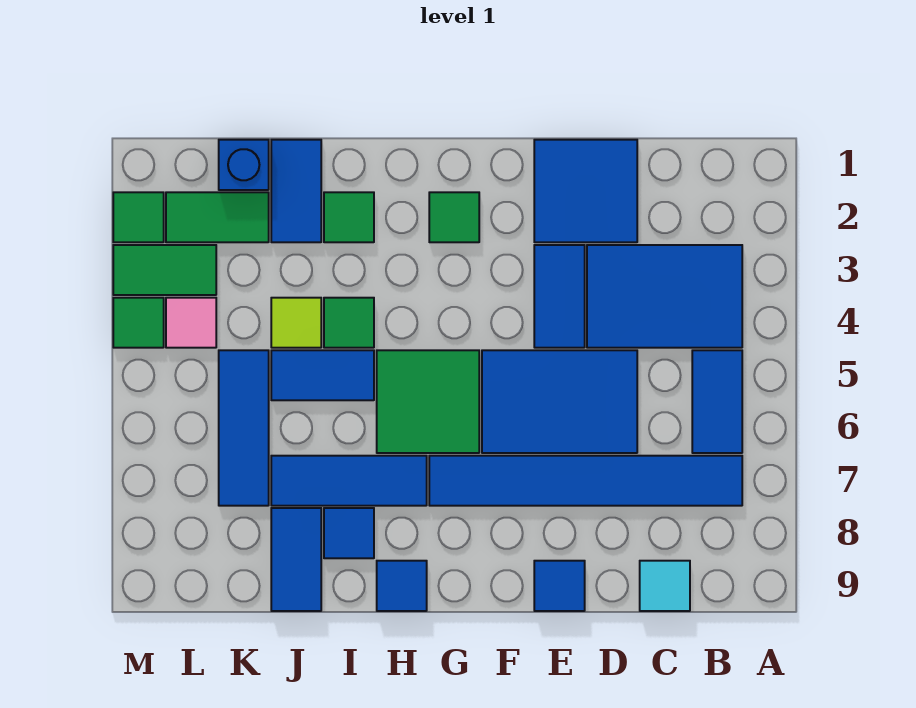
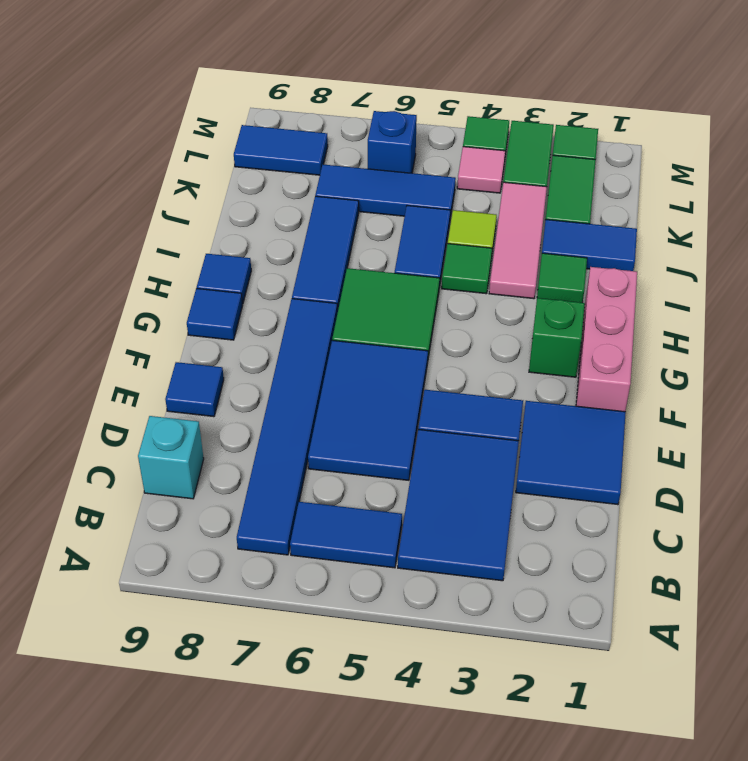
cyan tile C9 level 1 -> cyan brick C9 level 1
none -> pink brick F1:H1 level 1
green tile G2 level 1 -> green brick G2 level 1
none -> pink tile I3:K3 level 1
blue tile I8 level 1 -> blue tile G9 level 1
blue tile J8:J9 level 1 -> blue tile L8:L9 level 1
blue brick K1 level 1 -> blue brick L6 level 1

